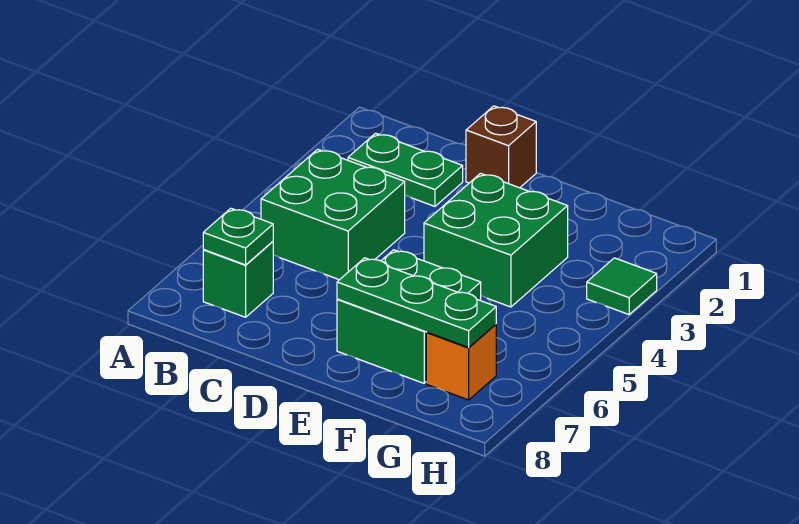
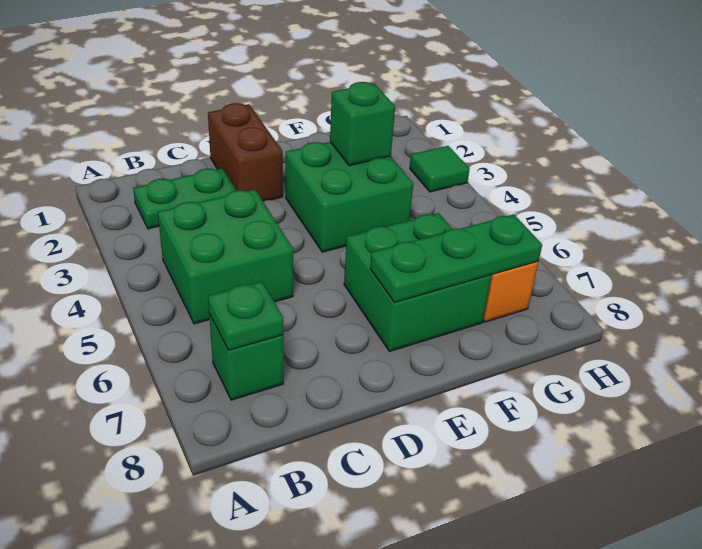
brown brick D1 level 1 -> brown brick D1:D2 level 1
none -> green brick F3 level 2

